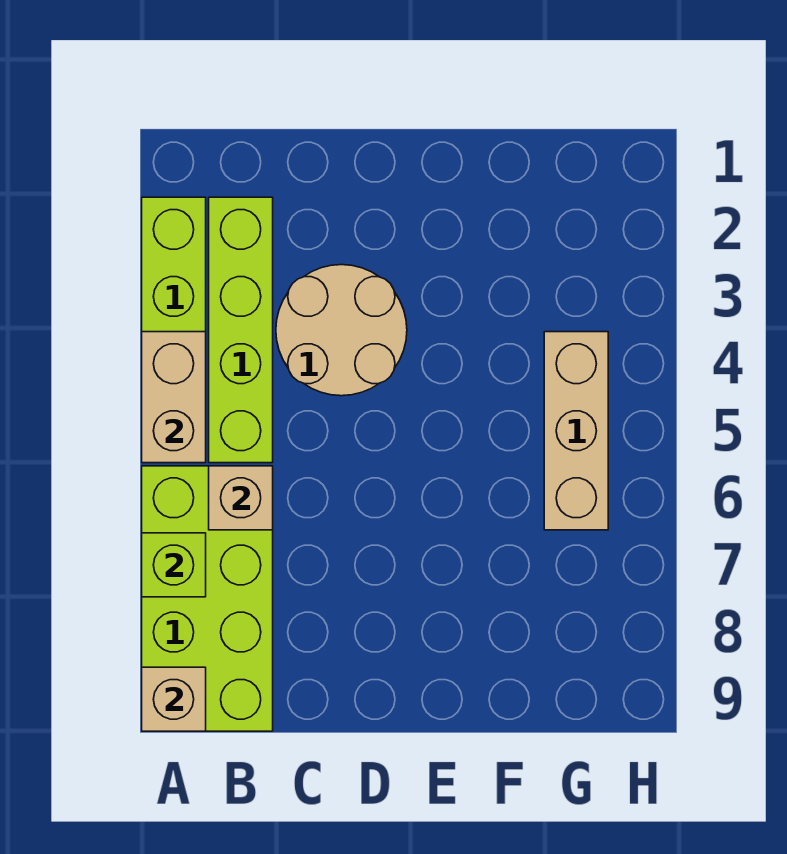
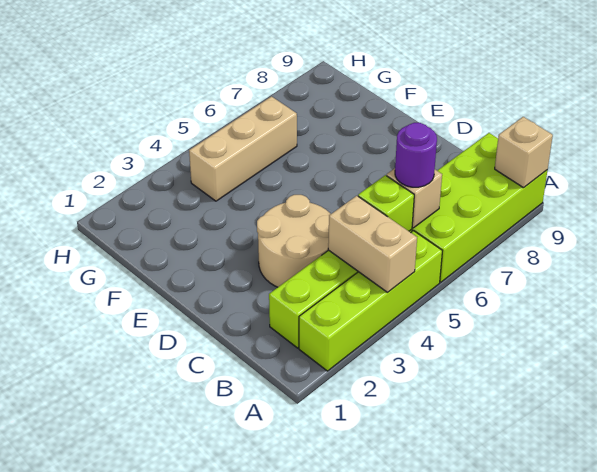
tan brick A4:A5 level 2 -> tan brick A4:B4 level 2
lime brick A7 level 2 -> lime brick B5 level 2
none -> purple round brick B6 level 3

